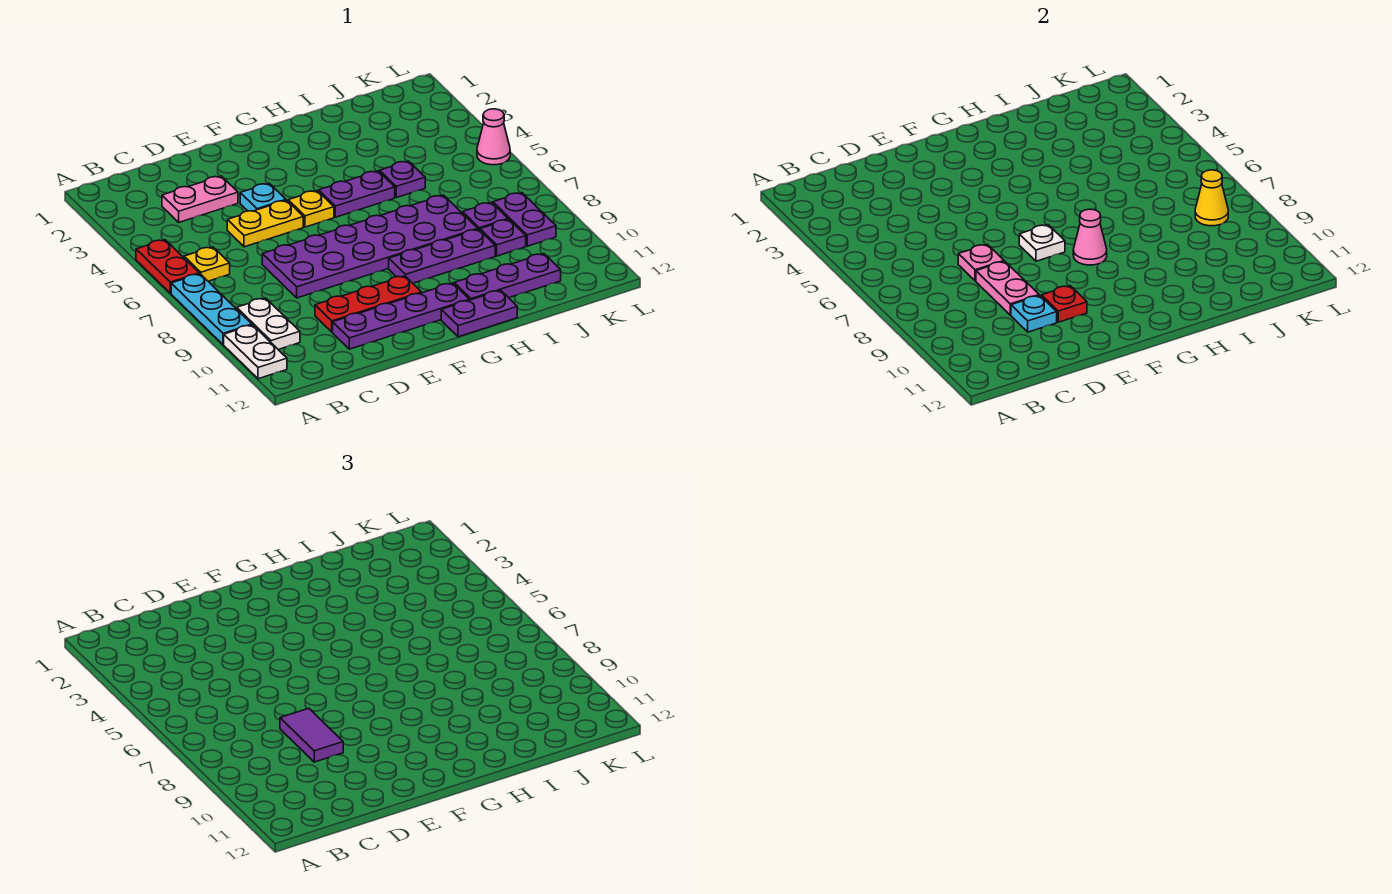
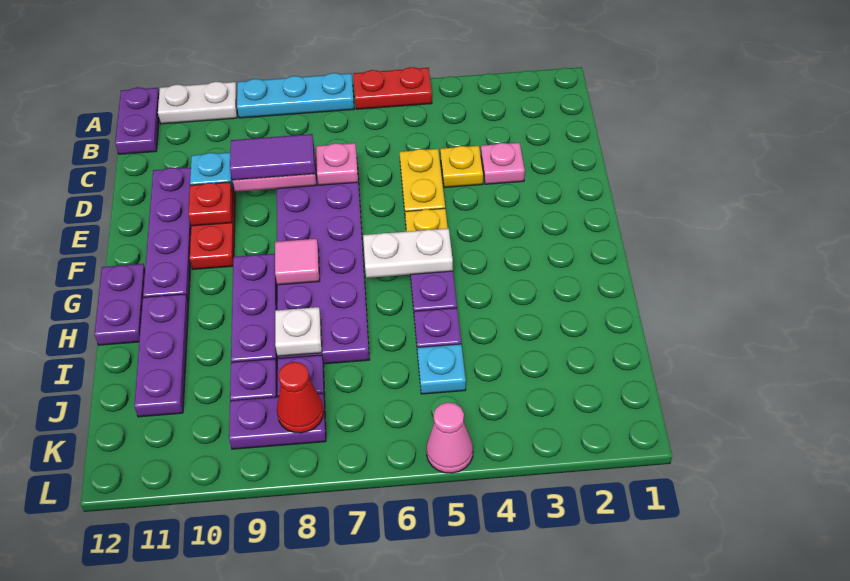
none -> purple plate A12:B12 level 1
yellow plate B6 level 1 -> yellow plate D4 level 1
white plate B9:B10 level 1 -> white plate G5:G6 level 2
pink plate C3:D3 level 1 -> pink plate D3 level 1
cyan plate E4 level 1 -> cyan plate J5 level 1
white plate F7 level 2 -> white plate I8 level 2
pink cone G8 level 2 -> pink tile G8 level 2
yellow cone K8 level 2 -> red cone K8 level 2

